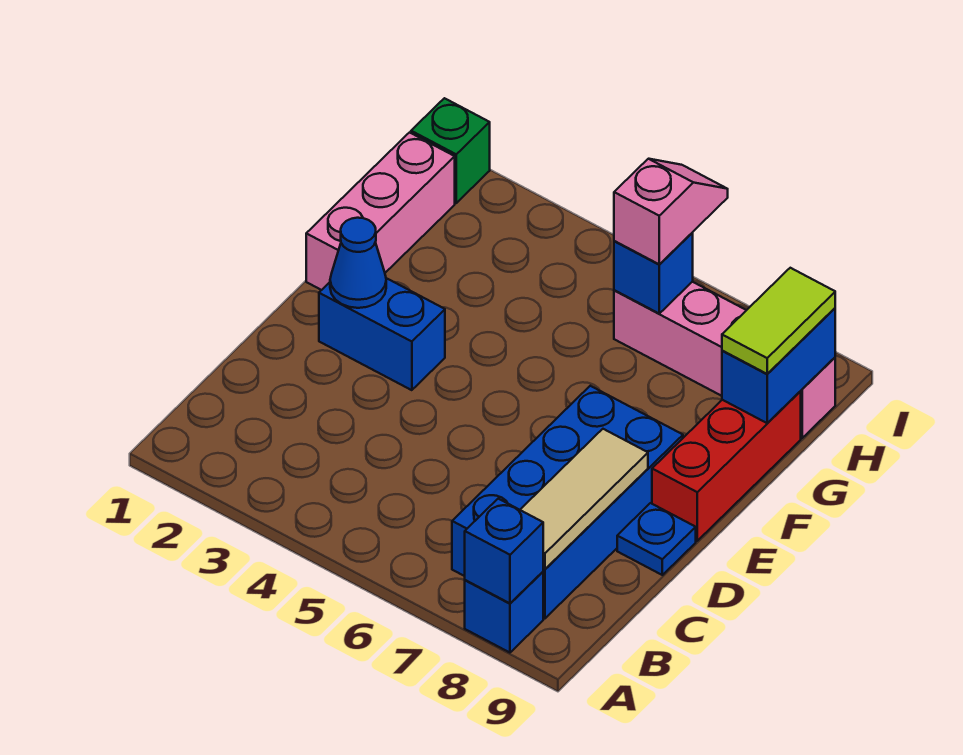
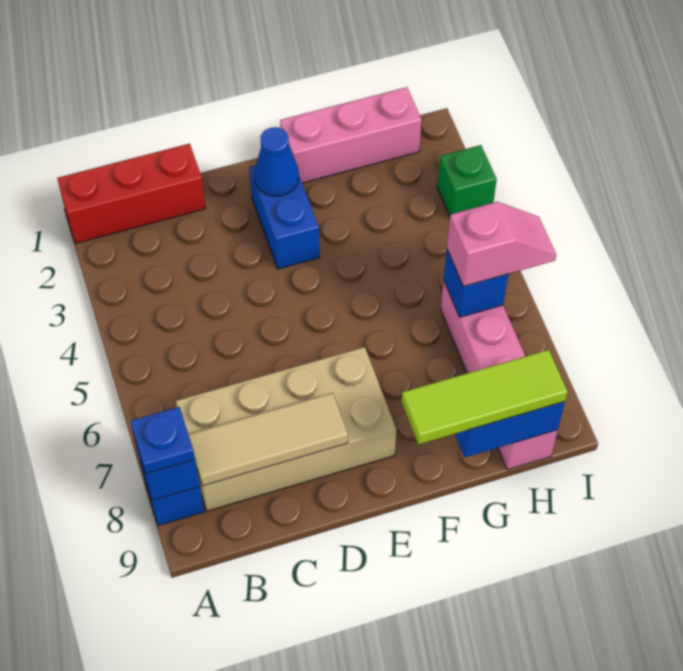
blue brick B7:E8 level 1 -> tan brick B7:E8 level 1
blue plate D9 level 1 -> blue plate A8 level 3
red brick E9:G9 level 1 -> red brick A1:C1 level 1
lime tile G9:H9 level 3 -> lime tile F9:H9 level 3
green brick I1 level 1 -> green brick I3 level 1

